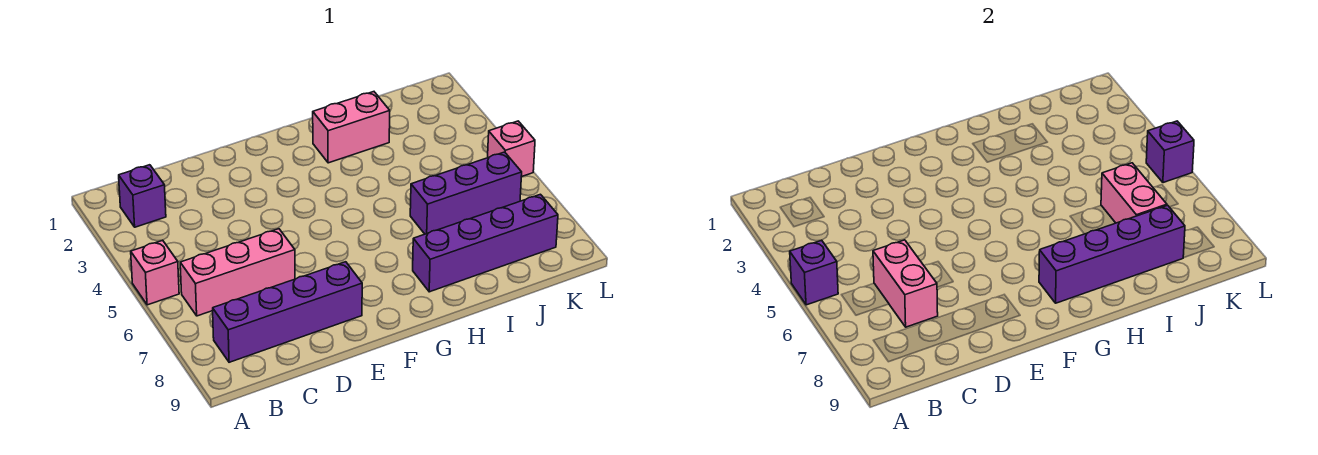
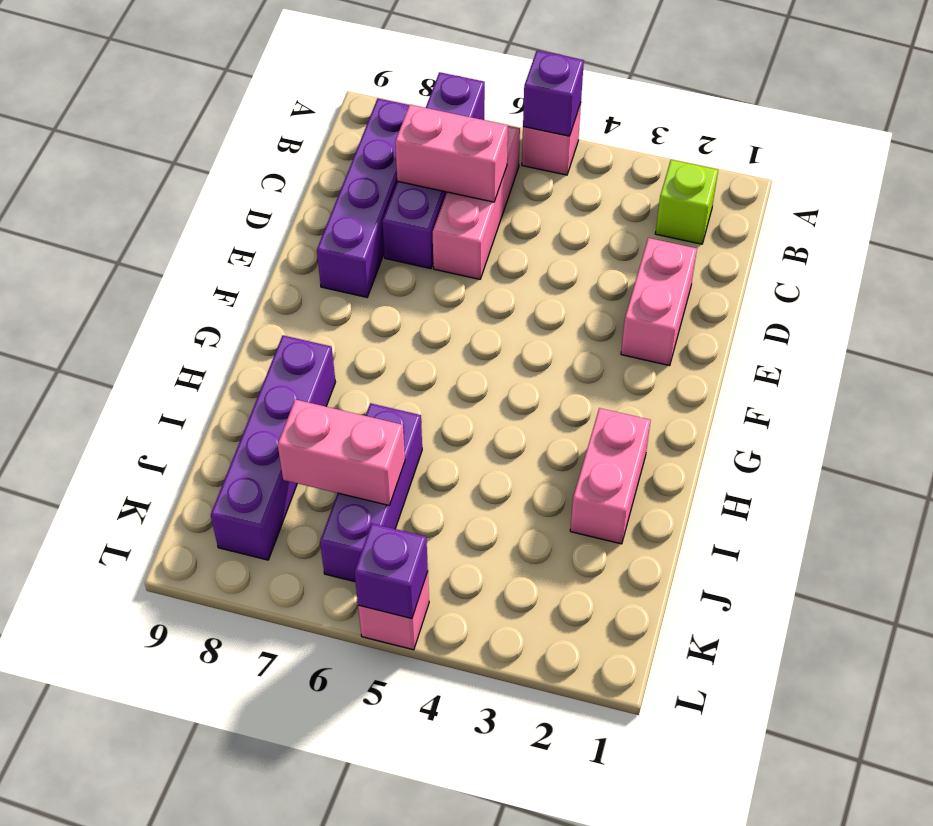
purple brick B2 level 1 -> lime brick B2 level 1
none -> pink brick D2:E2 level 1
purple brick G8:J8 level 2 -> purple brick A7:D7 level 1

